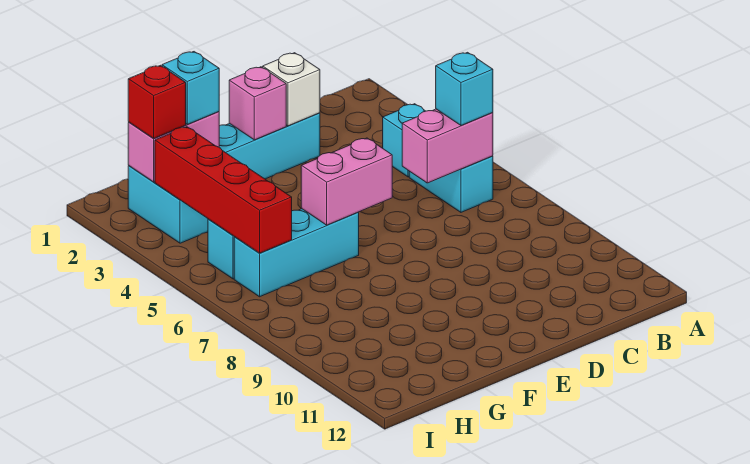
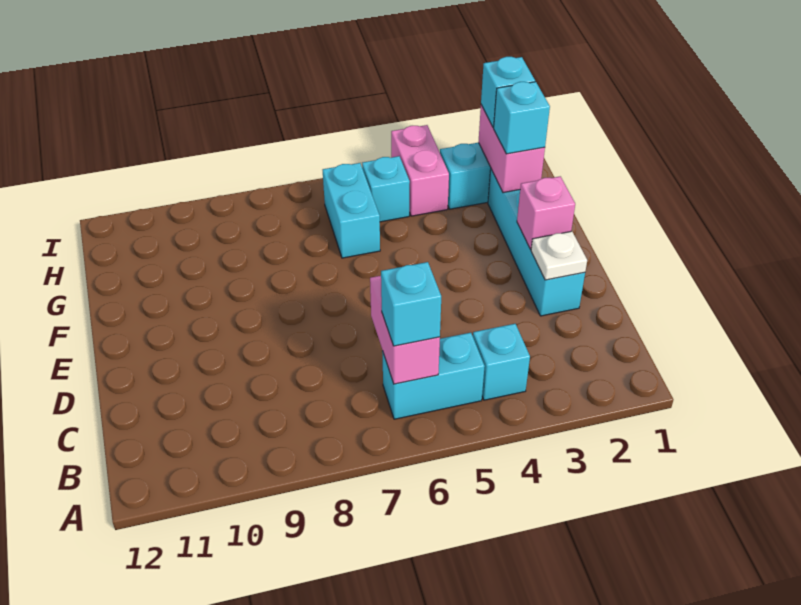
white brick D2 level 2 -> white plate D2 level 2
pink brick E6:F6 level 2 -> pink brick H4:I4 level 1
cyan brick F6:H6 level 1 -> cyan brick G6:H6 level 1
red brick H2 level 3 -> cyan brick H2 level 3
red brick H3:H6 level 2 -> none

